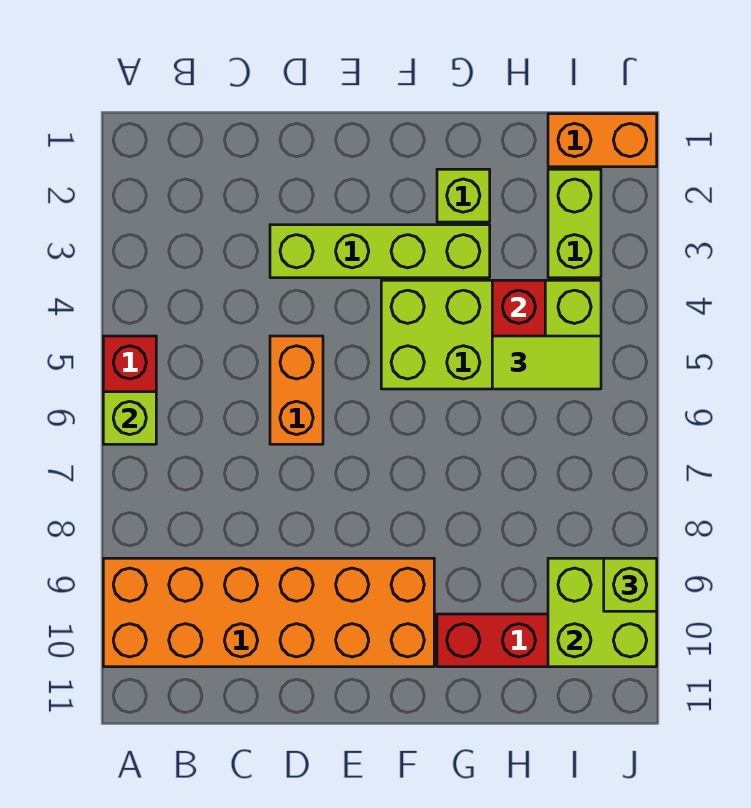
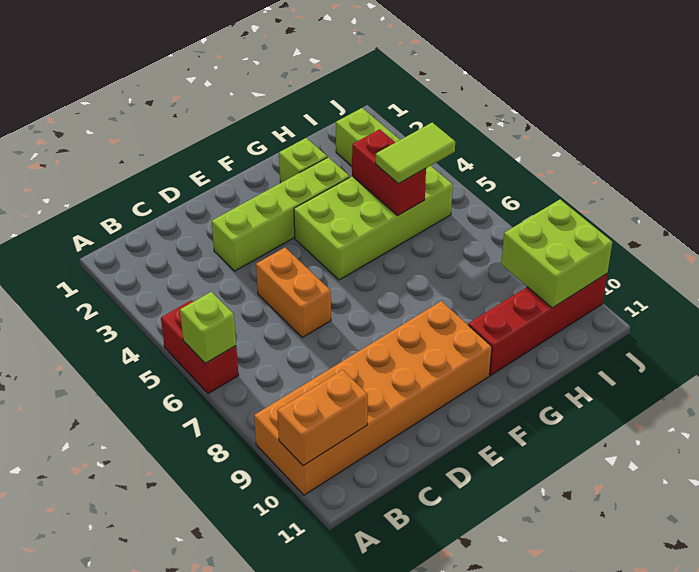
orange brick I1:J1 level 1 -> orange brick A10:B10 level 2
lime brick J9 level 3 -> none

